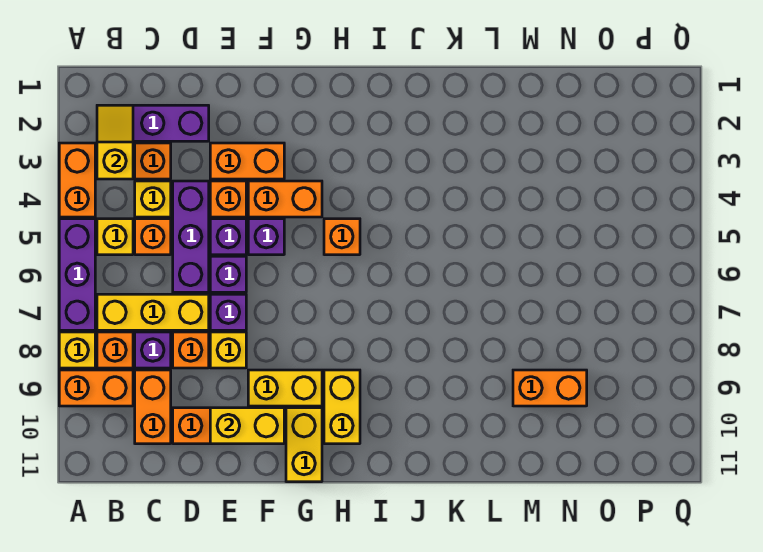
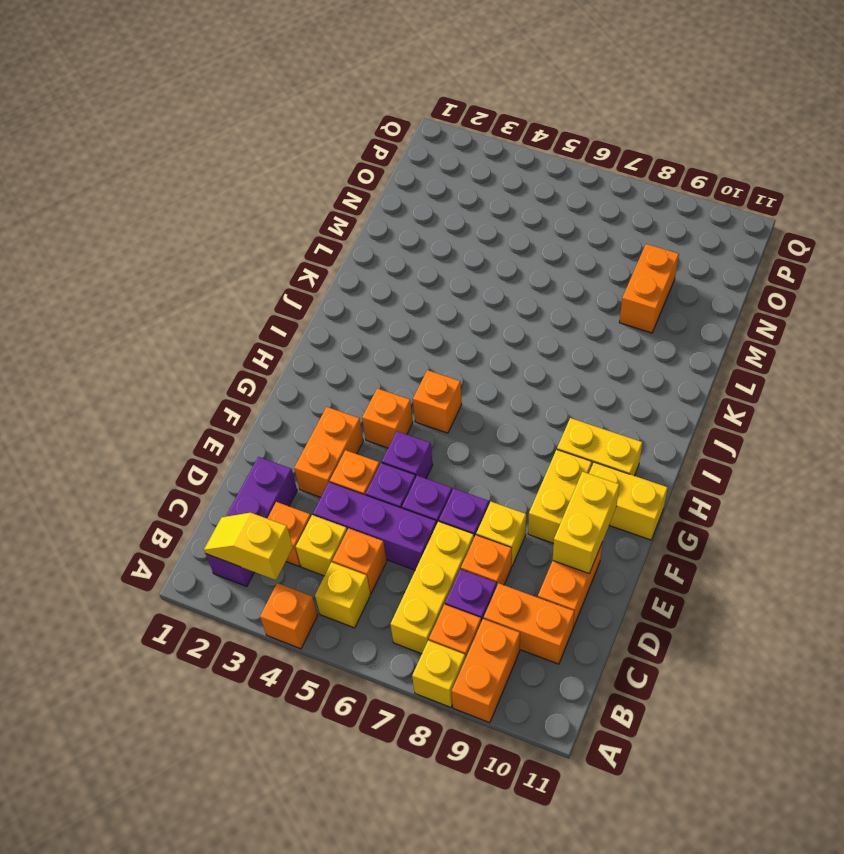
orange brick A3:A4 level 1 -> orange brick A4 level 1
purple brick A5:A7 level 1 -> none
orange brick F4:G4 level 1 -> orange brick G4 level 1

